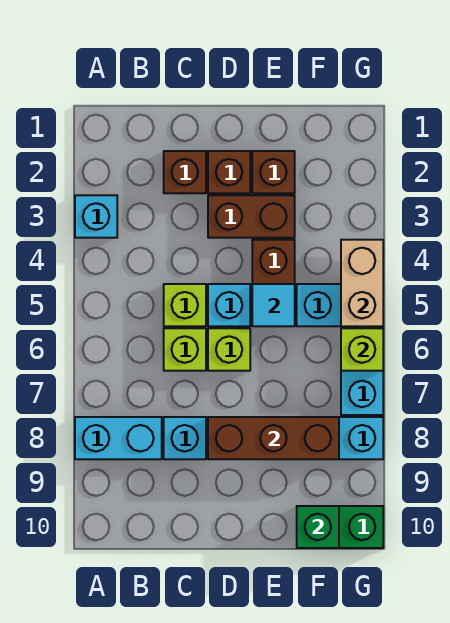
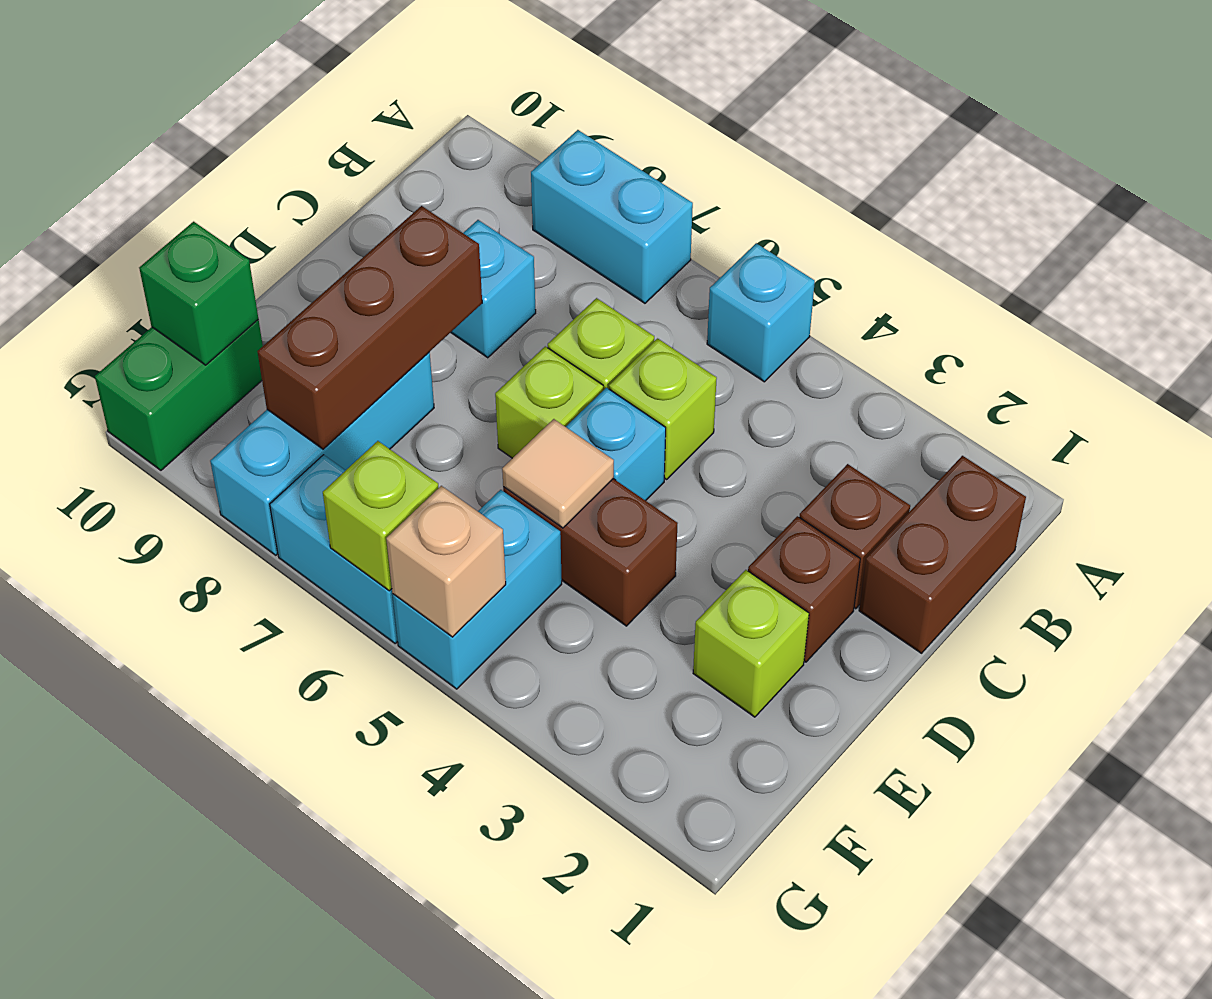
cyan brick A3 level 1 -> cyan brick A5 level 1
cyan brick A8:B8 level 1 -> cyan brick A7:A8 level 1
brown brick D3:E3 level 1 -> brown brick B1:C1 level 1
brown brick E2 level 1 -> lime brick E2 level 1
cyan tile E5 level 2 -> tan tile E5 level 2
tan brick G4:G5 level 2 -> tan brick G5 level 2

